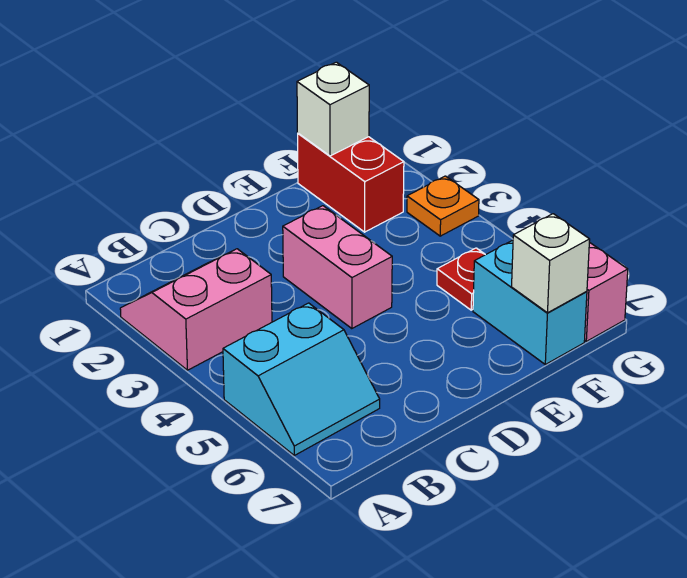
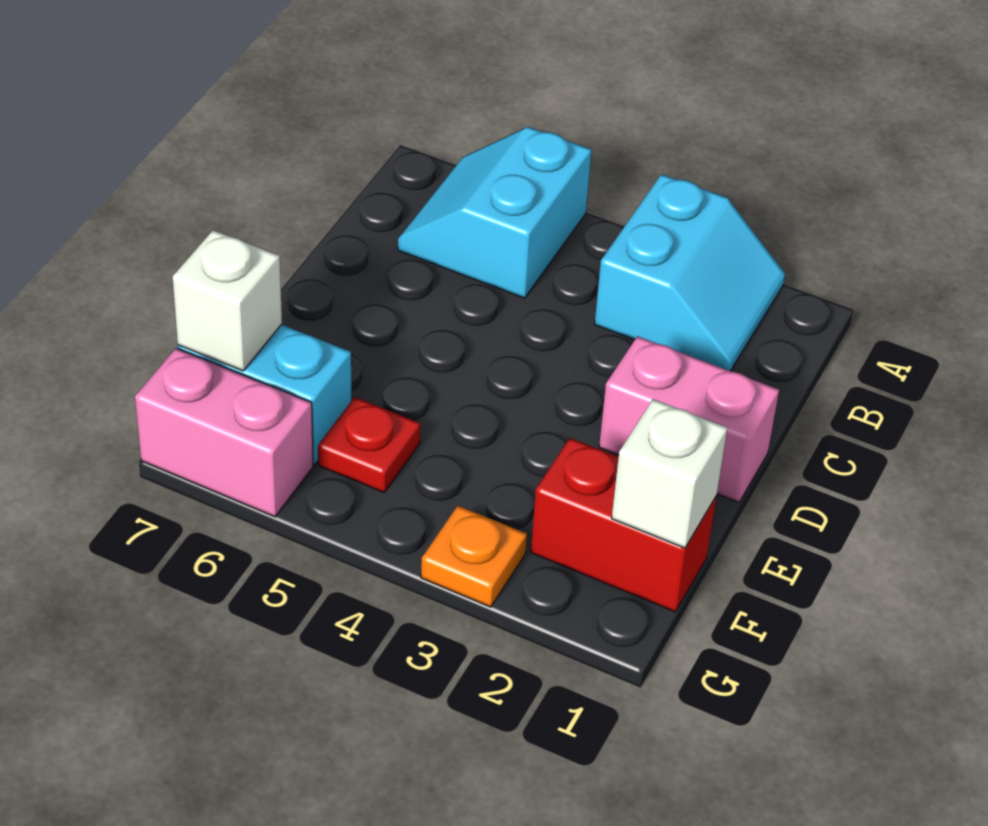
pink slope A2:B3 level 1 top 3 -> cyan slope A2:B3 level 1 top 3
pink brick D3:D4 level 1 -> pink brick D1:D2 level 1

